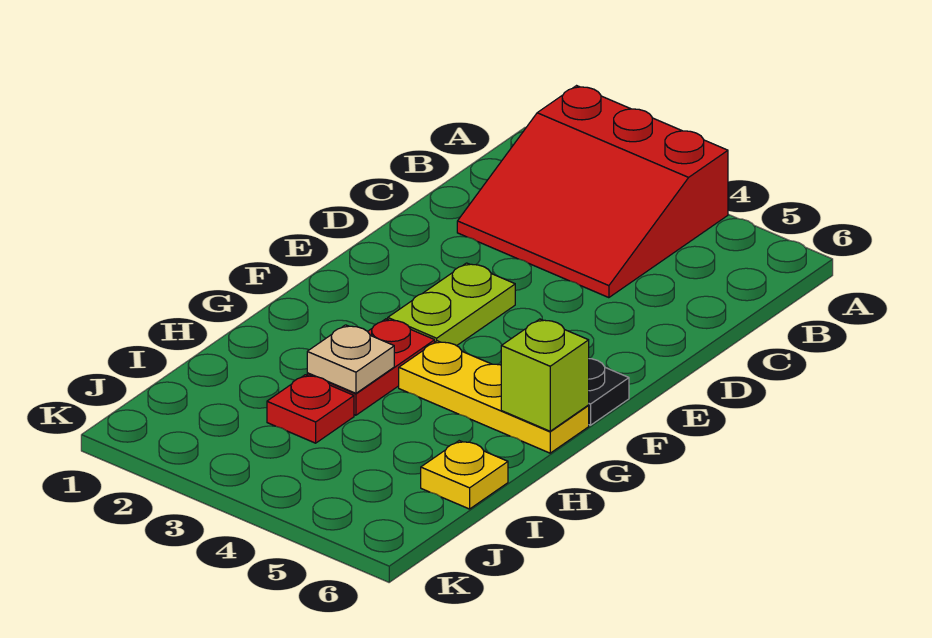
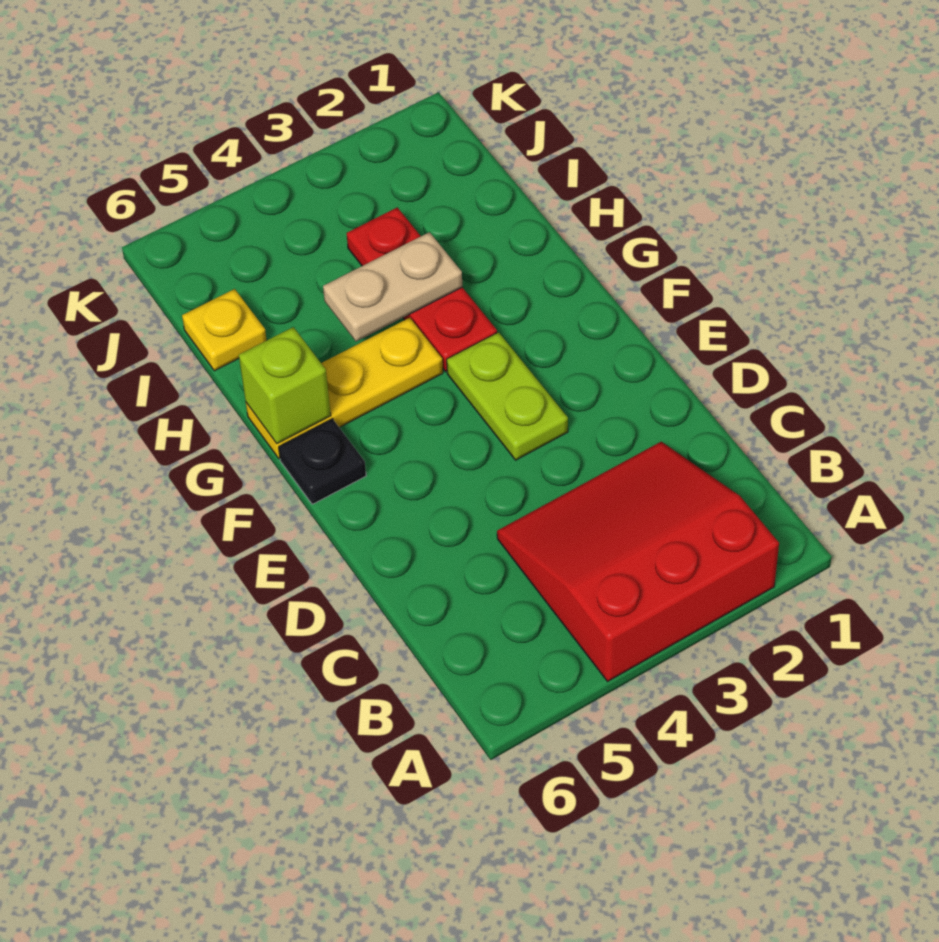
tan plate H3 level 2 -> tan plate H3:H4 level 2

